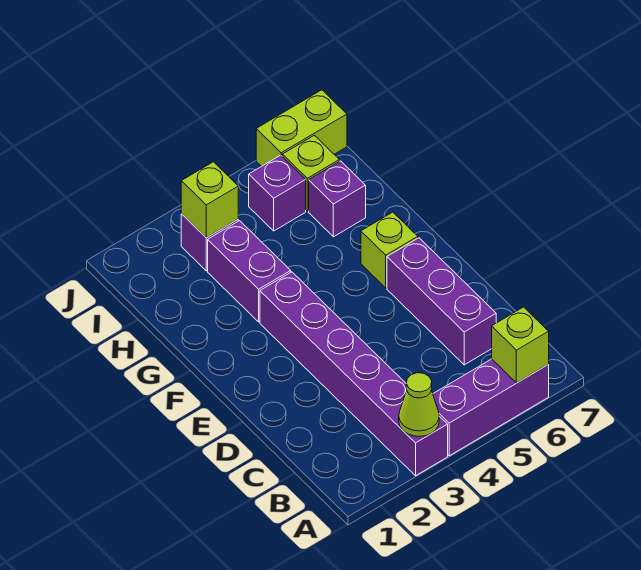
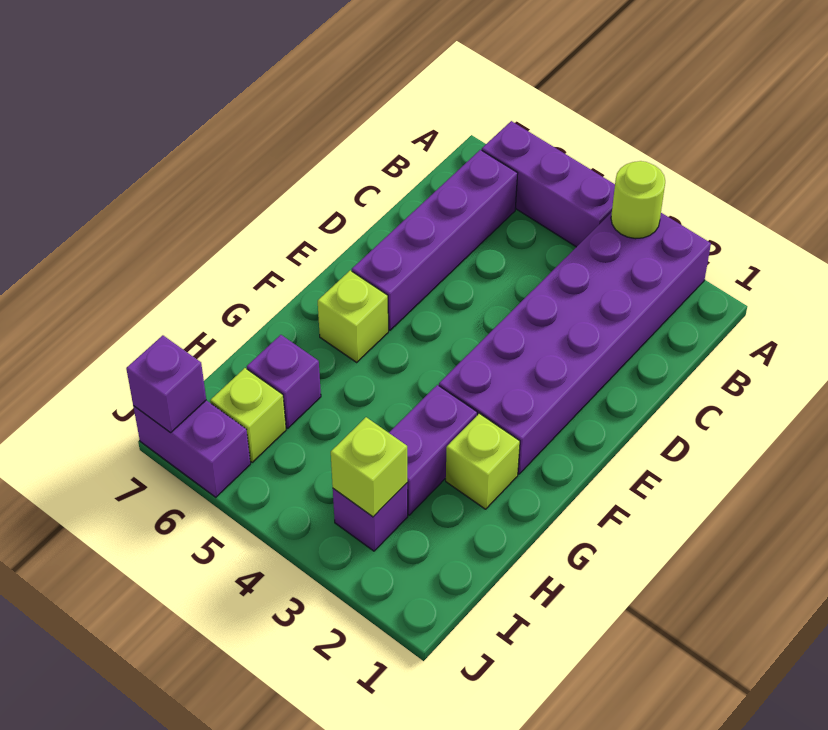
purple brick A3:F3 level 1 -> purple brick A2:F3 level 1
lime cone A3 level 2 -> lime round brick A3 level 2
lime brick A6 level 2 -> lime brick G2 level 1
purple brick C6:E6 level 1 -> purple brick B6:E6 level 1
purple brick I5 level 1 -> purple brick J7 level 2
lime brick J6:J7 level 1 -> purple brick J6:J7 level 1

